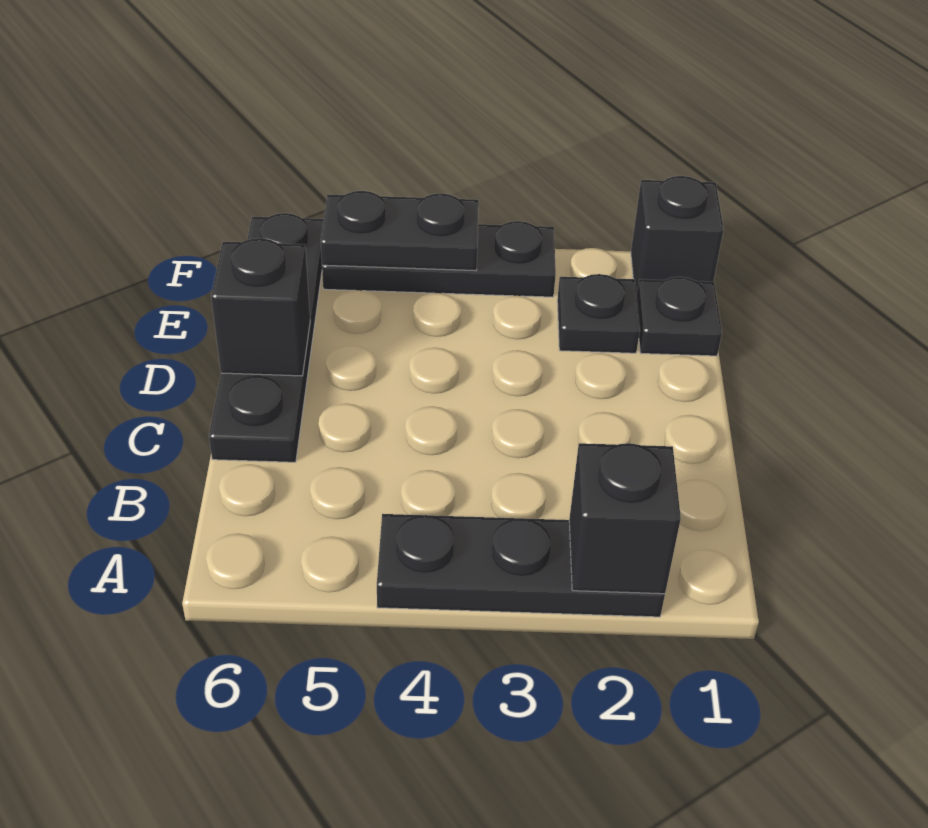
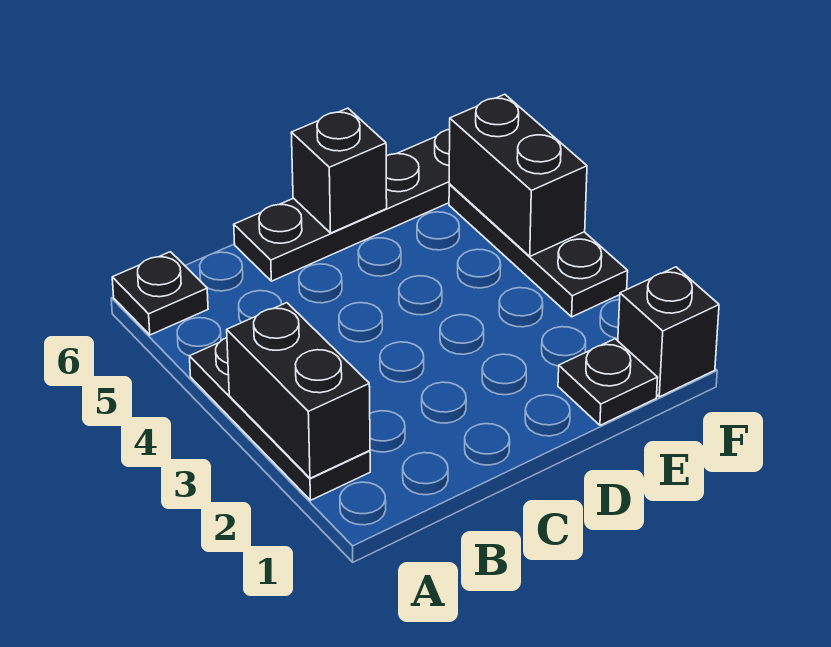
black brick A2 level 2 -> black brick A2:A3 level 2
black plate E2 level 1 -> black plate A6 level 1
black plate F4:F5 level 2 -> black brick F4:F5 level 2

